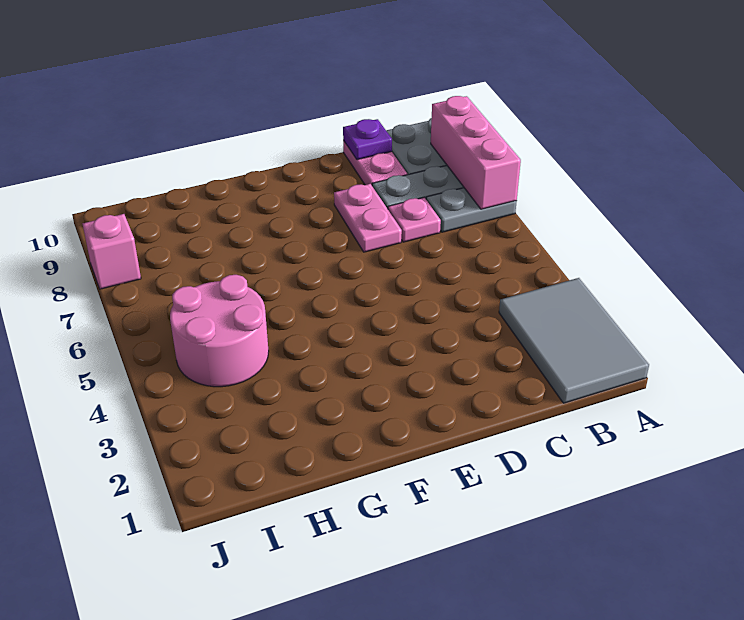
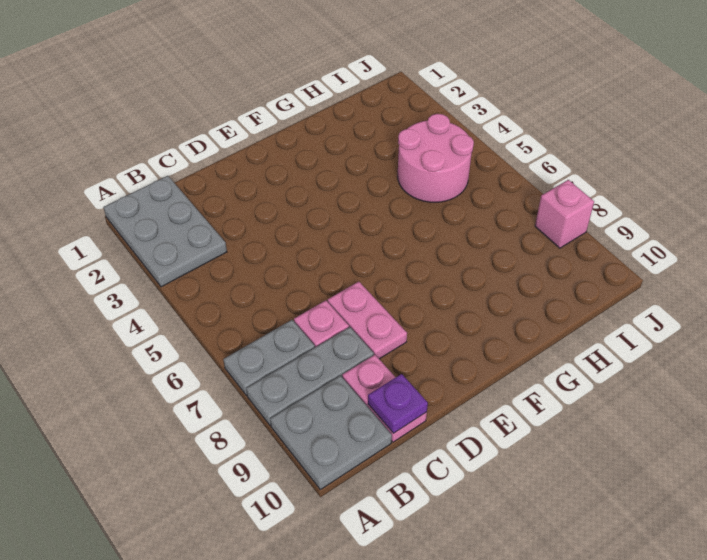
grey tile A1:B3 level 1 -> grey plate A1:B3 level 1
pink brick A7:A9 level 2 -> none

